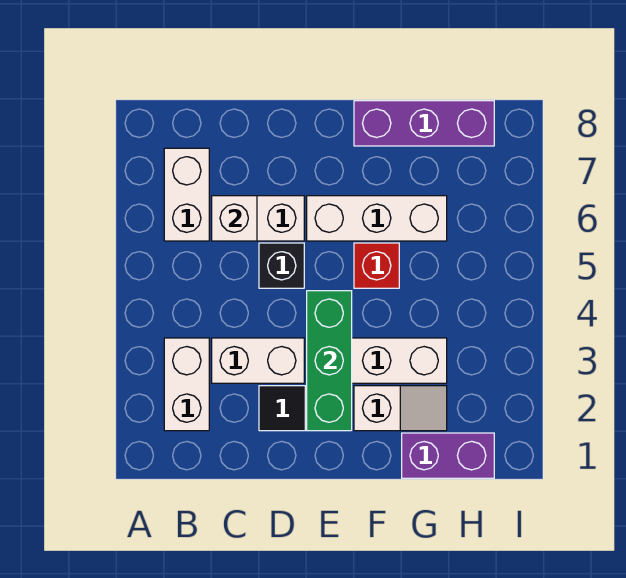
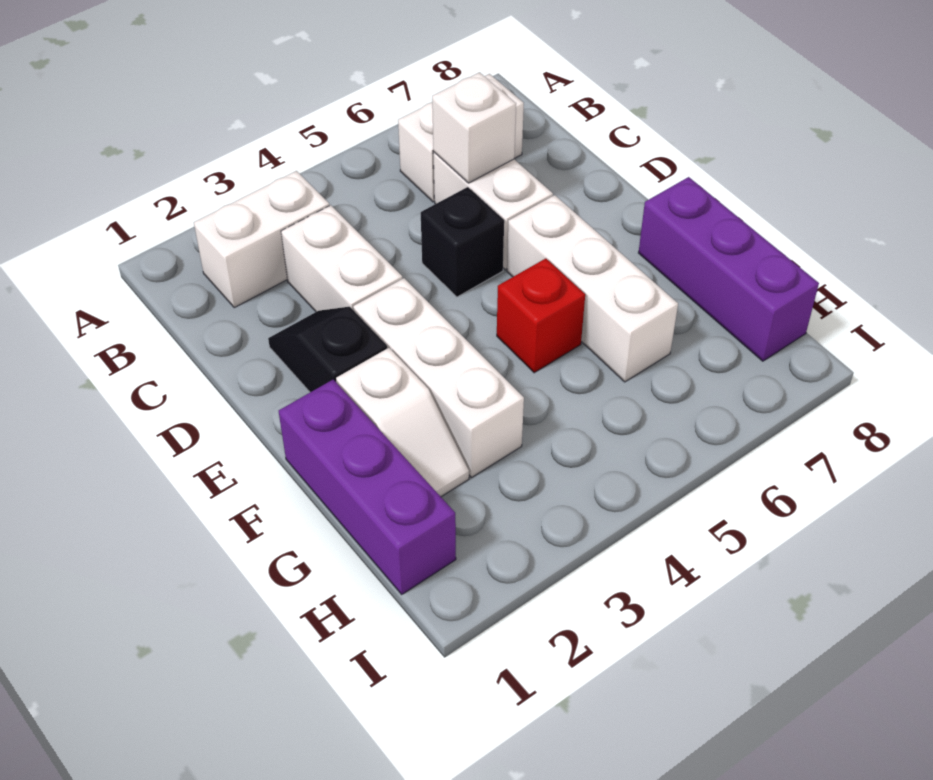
green brick E2:E4 level 2 -> none
purple brick G1:H1 level 1 -> purple brick F1:H1 level 1

